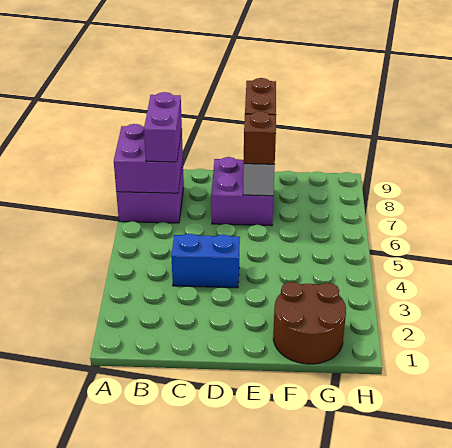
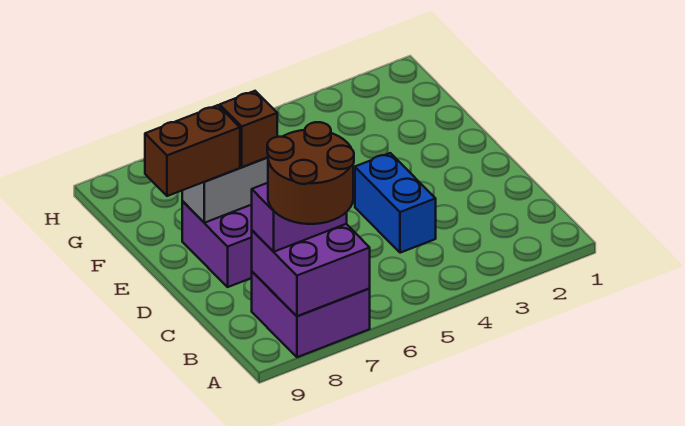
brown round brick F1:G2 level 1 -> brown round brick A7:B8 level 4

